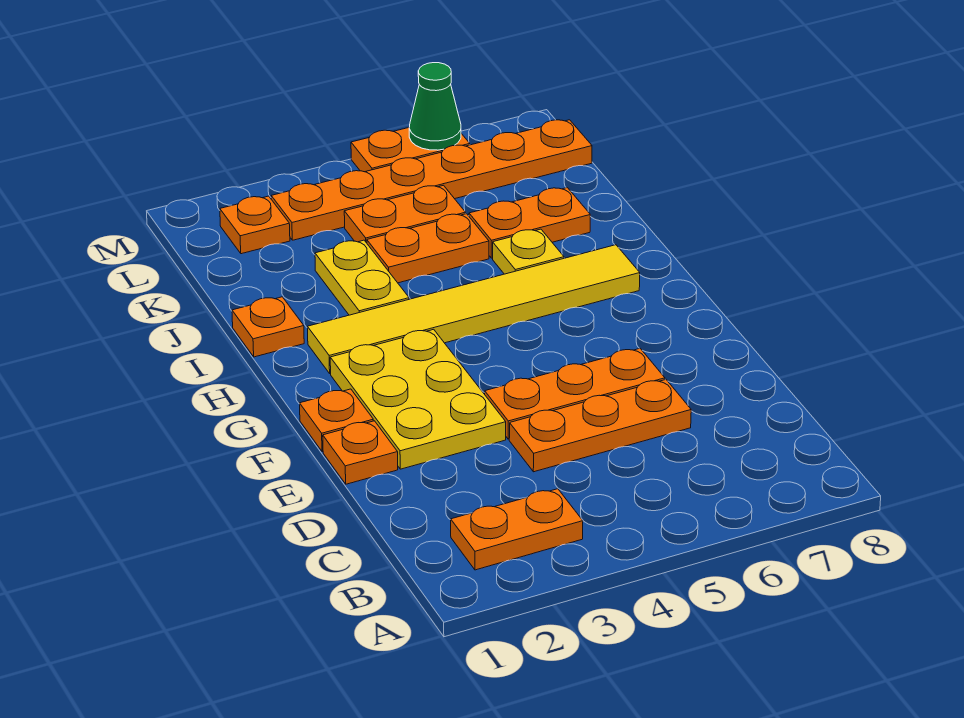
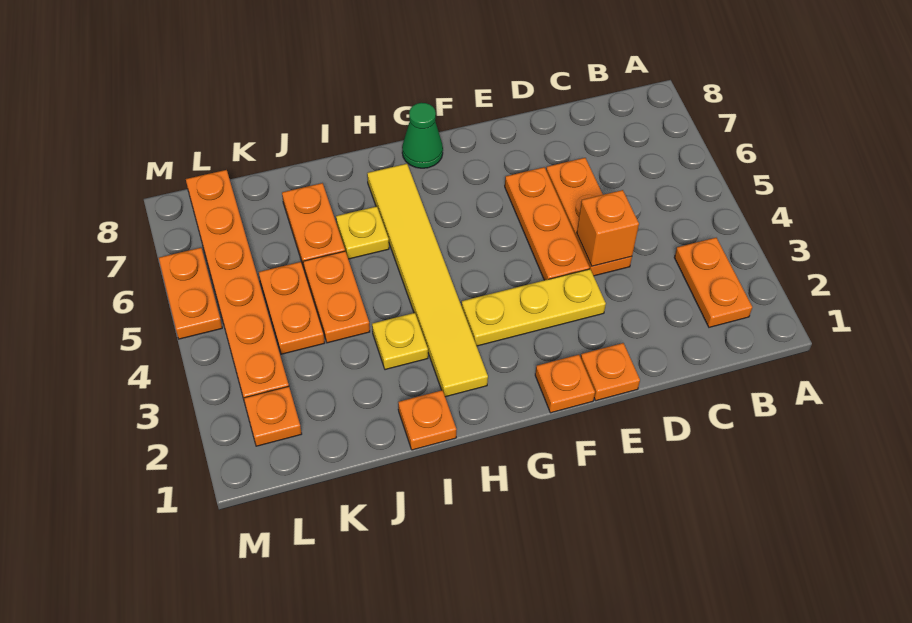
none -> orange brick D4 level 2
yellow plate E2:G3 level 1 -> yellow plate E3:G3 level 1
yellow plate I3:J3 level 1 -> yellow plate I3 level 1
green cone M6 level 2 -> green cone G8 level 1

